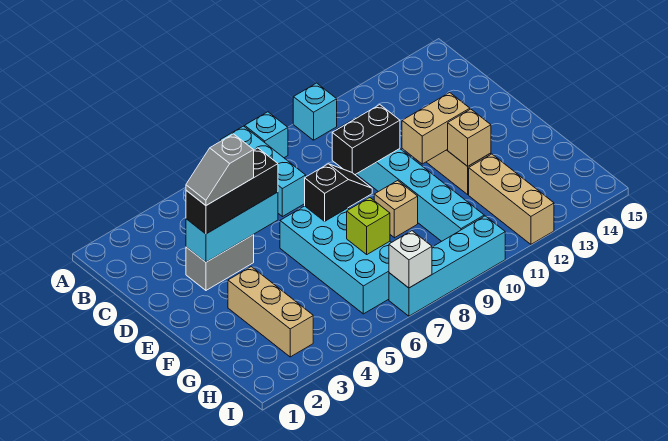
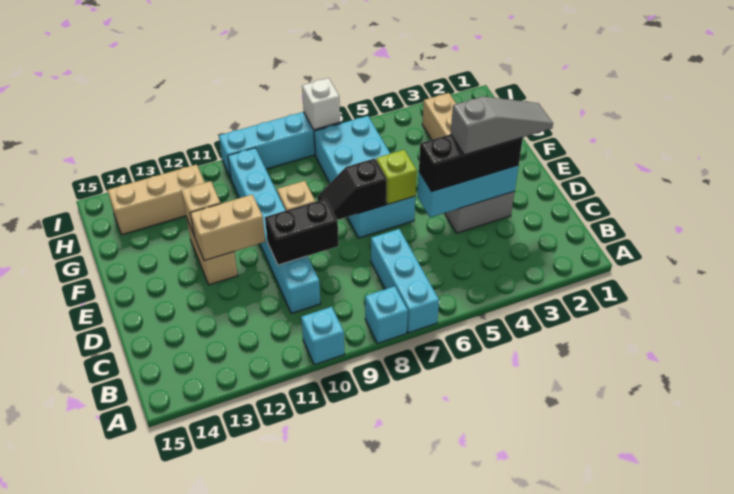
grey slope D3:D4 level 4 top 4 -> grey slope D2:D4 level 4 top 4
lime brick G7 level 2 -> lime brick E6 level 2
tan brick G12:I12 level 1 -> tan brick H12:H14 level 1

